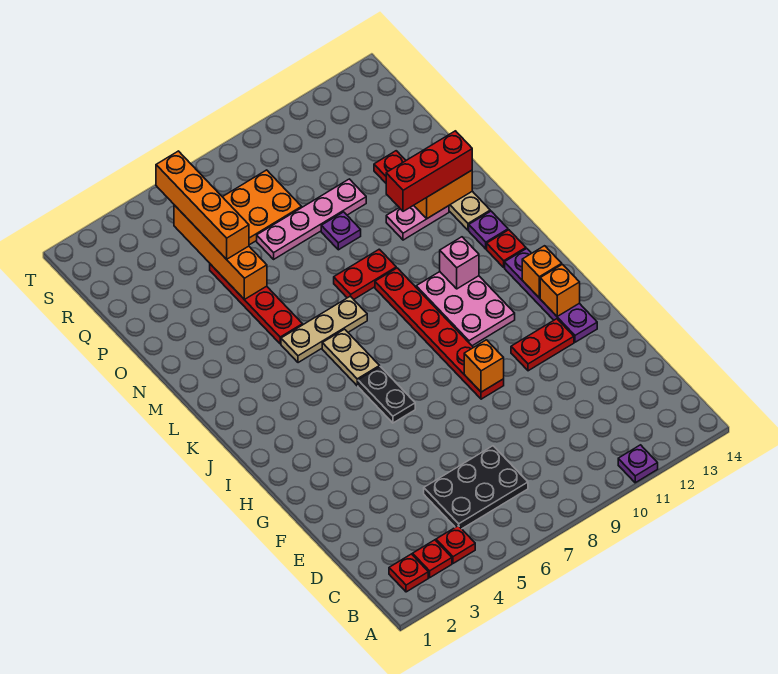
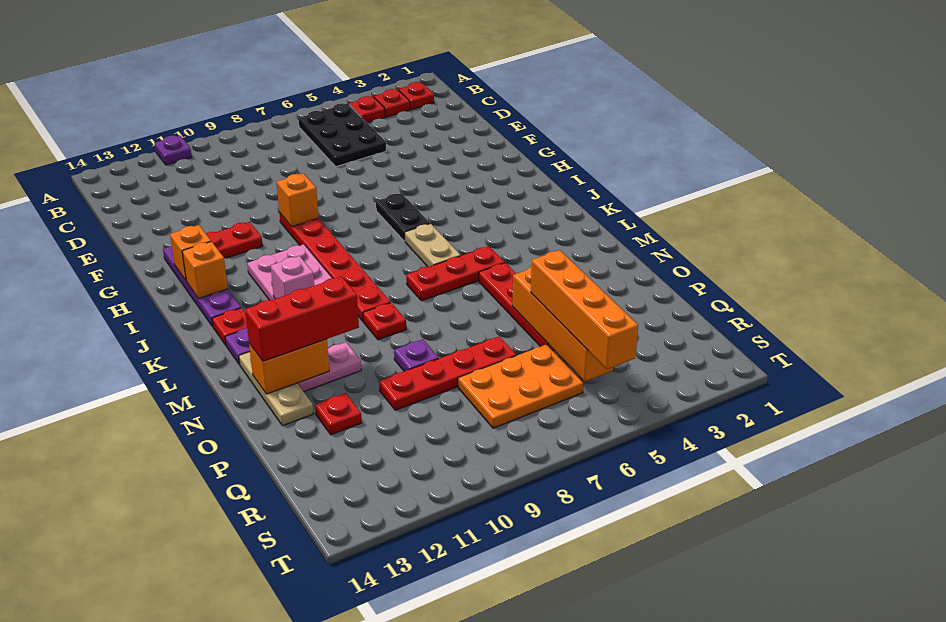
black plate C5:D7 level 1 -> black plate B5:D6 level 1
tan plate L5:L7 level 1 -> red plate L5:L7 level 1
red plate M8:M9 level 1 -> red plate M9 level 1
pink plate P7:P10 level 1 -> red plate P7:P10 level 1

